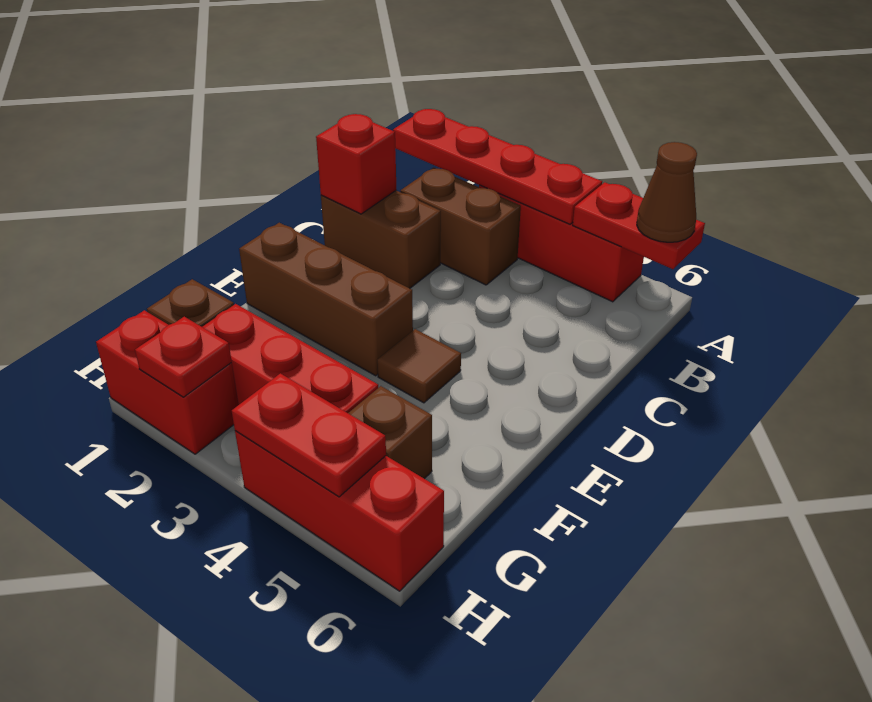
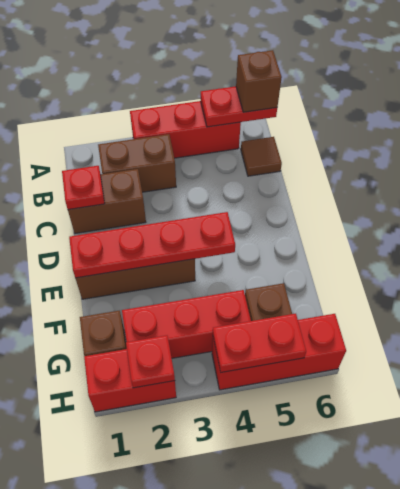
red plate A1:A4 level 2 -> red plate E1:E4 level 2
brown cone A6 level 3 -> brown brick A6 level 3
red brick C1 level 2 -> red plate C1 level 2
brown tile E4 level 1 -> brown tile B6 level 1

